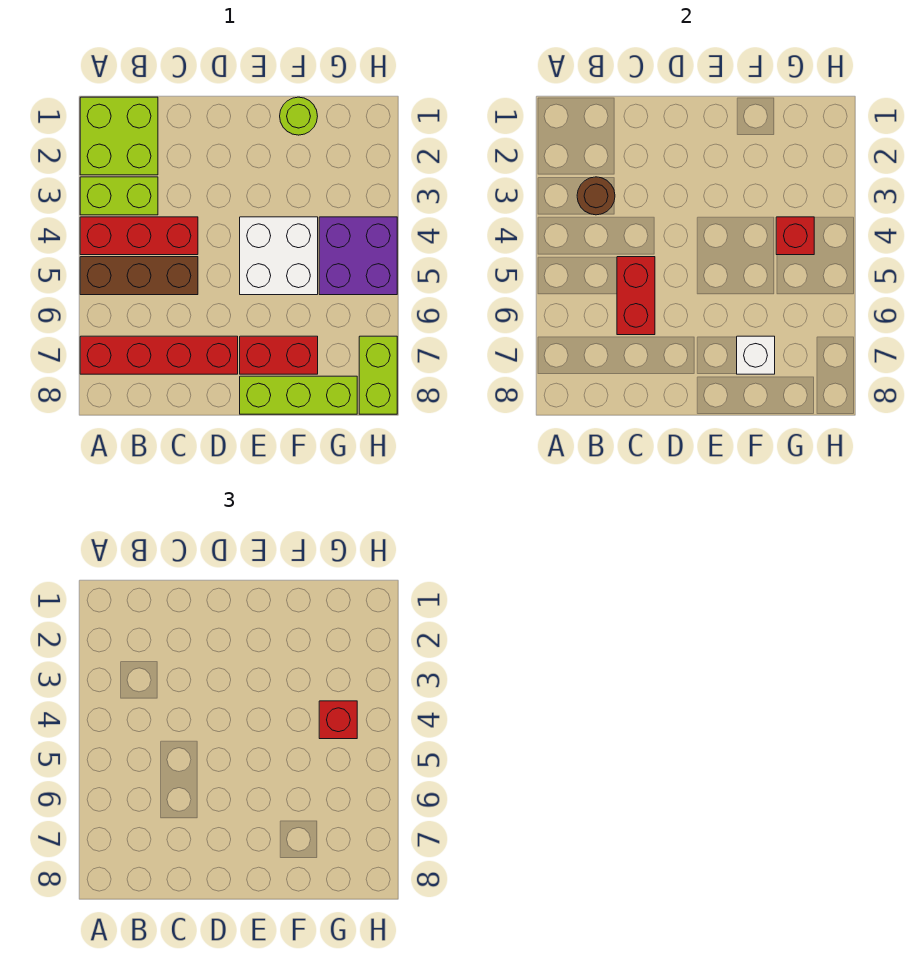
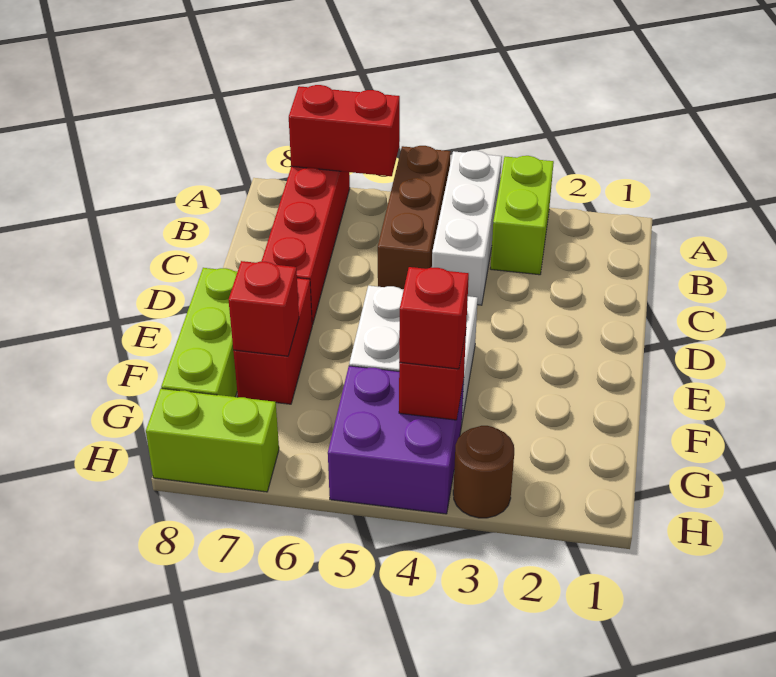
lime brick A1:B2 level 1 -> none
red brick A4:C4 level 1 -> white brick A4:C4 level 1
brown round brick B3 level 2 -> brown round brick H3 level 1
red brick C5:C6 level 2 -> red brick A6:A7 level 2
lime round brick F1 level 1 -> none
white brick F7 level 2 -> red brick F7 level 2

